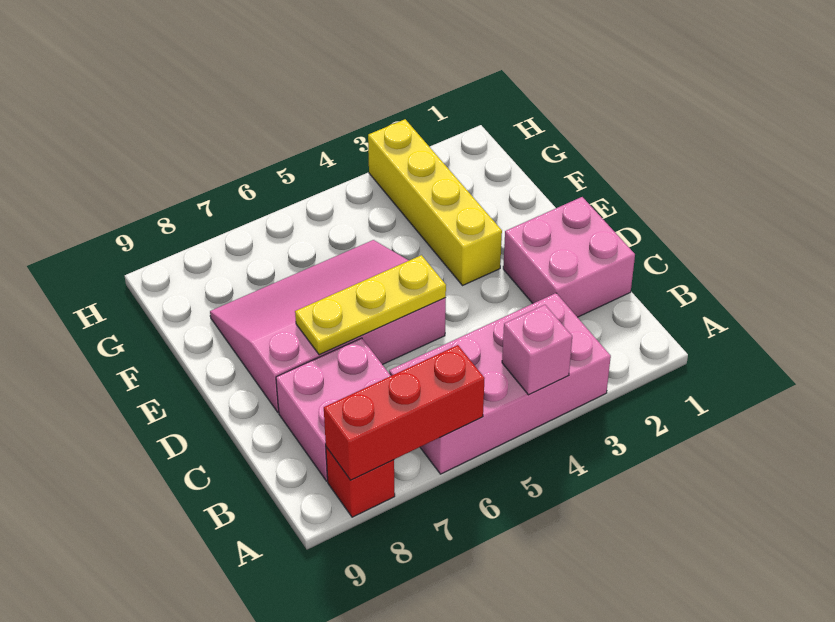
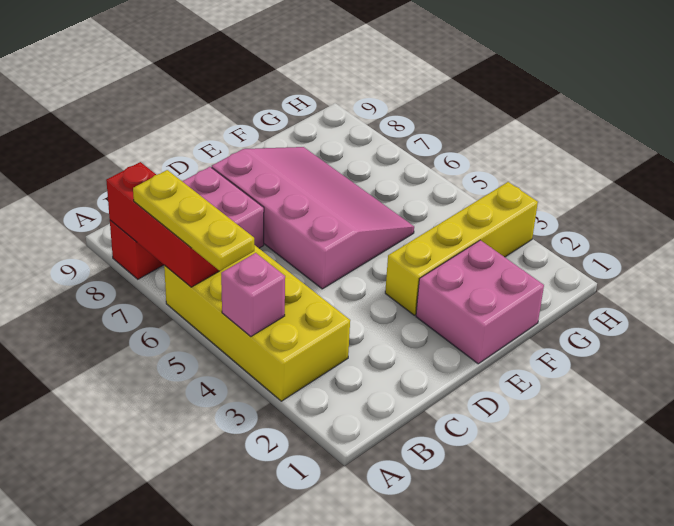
pink brick A3:B6 level 1 -> yellow brick A3:B6 level 1
pink brick C1:D2 level 1 -> pink brick E1:F2 level 1
yellow plate D5:D7 level 2 -> yellow plate A5:A7 level 3

